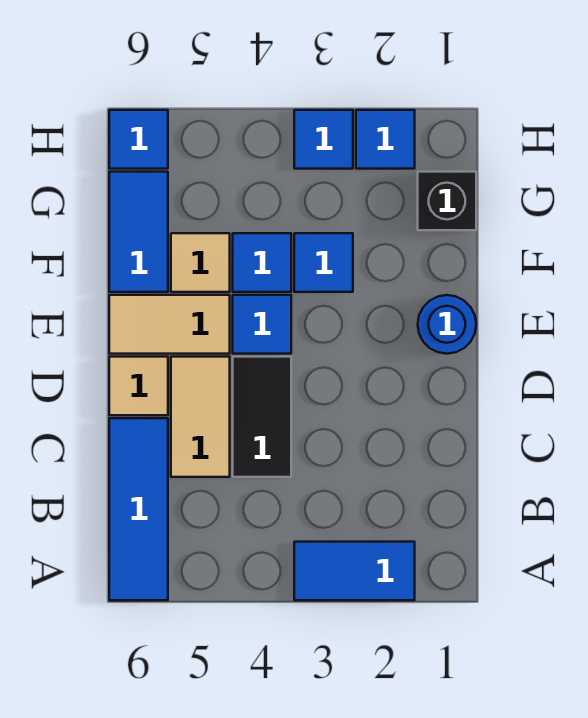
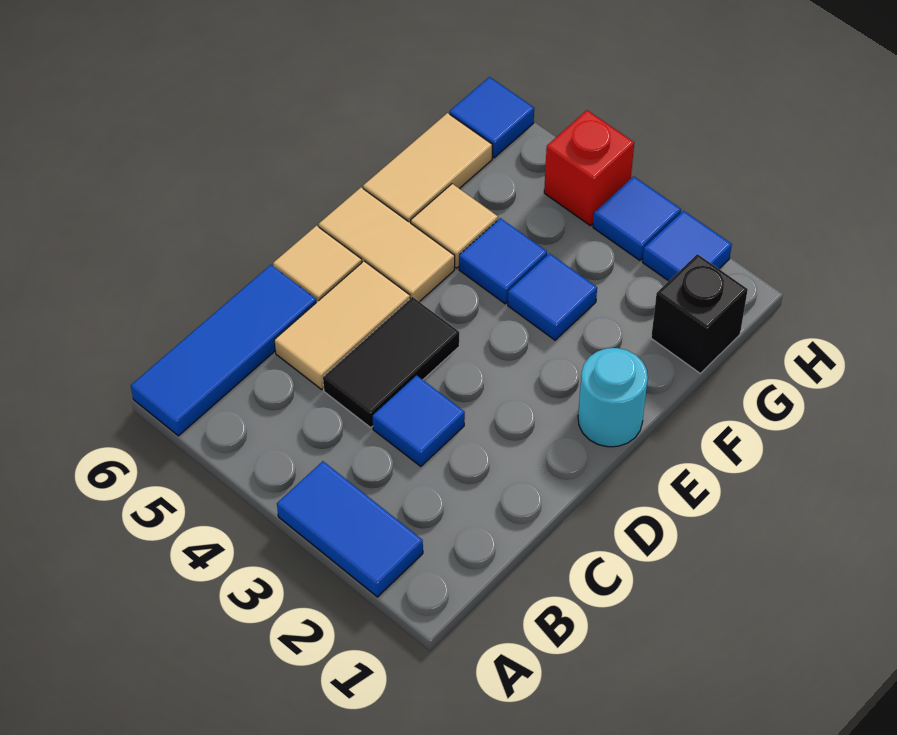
blue round brick E1 level 1 -> cyan round brick E1 level 1
blue tile E4 level 1 -> blue tile C3 level 1
blue tile F6:G6 level 1 -> tan tile F6:G6 level 1
none -> red brick H4 level 1

